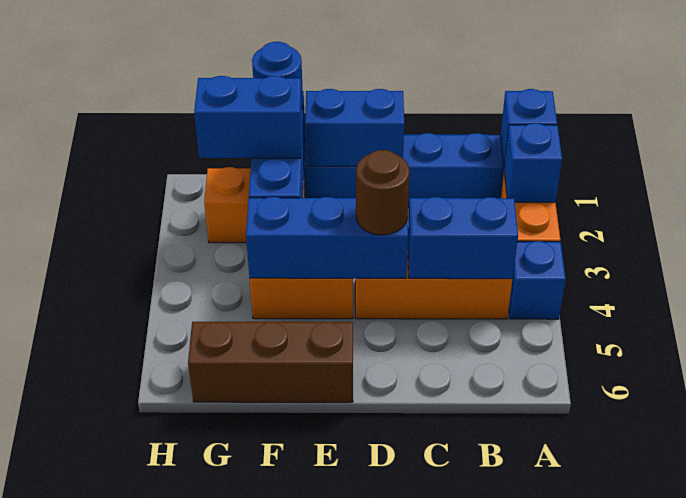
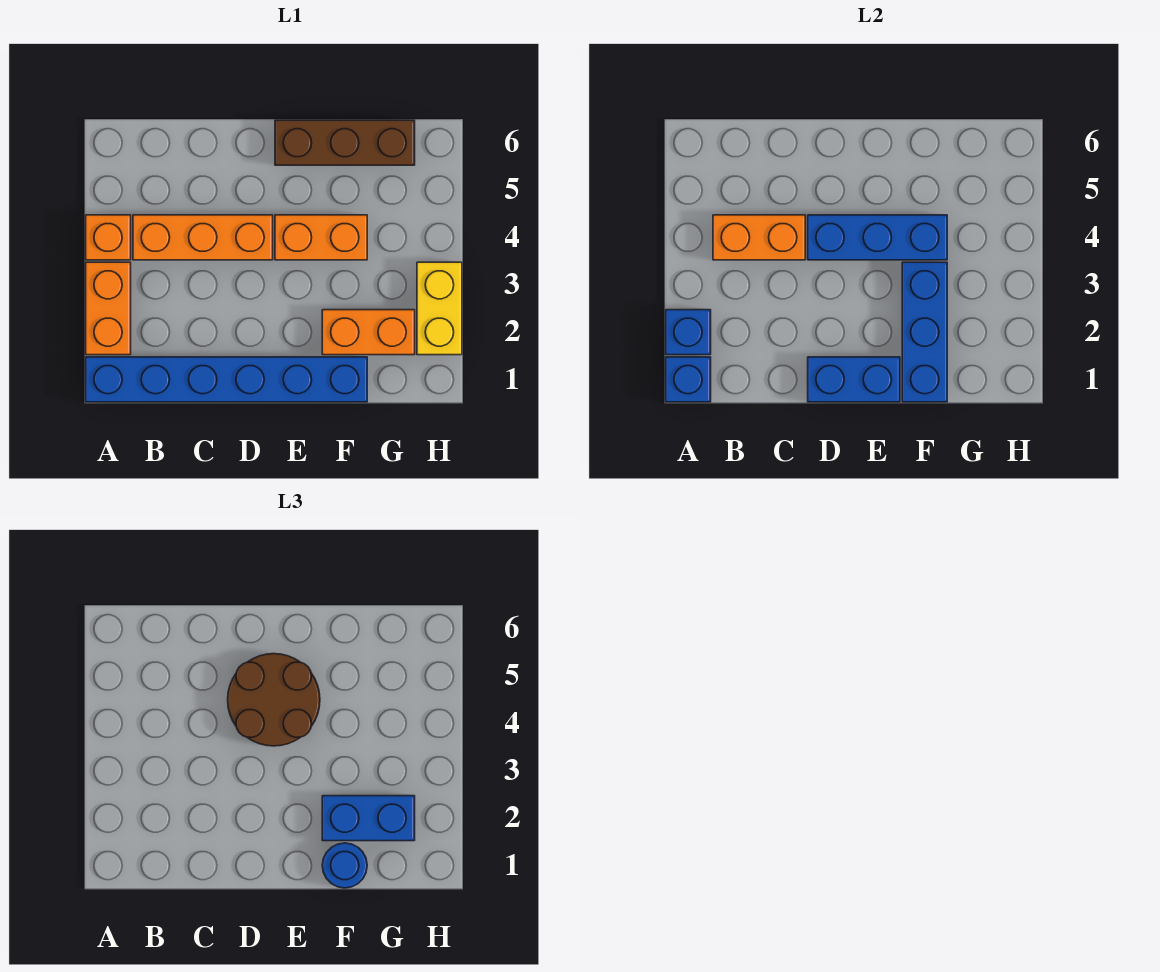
blue brick A4 level 1 -> orange brick A4 level 1
blue brick B4:C4 level 2 -> orange brick B4:C4 level 2
brown round brick D4 level 3 -> brown round brick D4:E5 level 3
none -> yellow brick H2:H3 level 1

